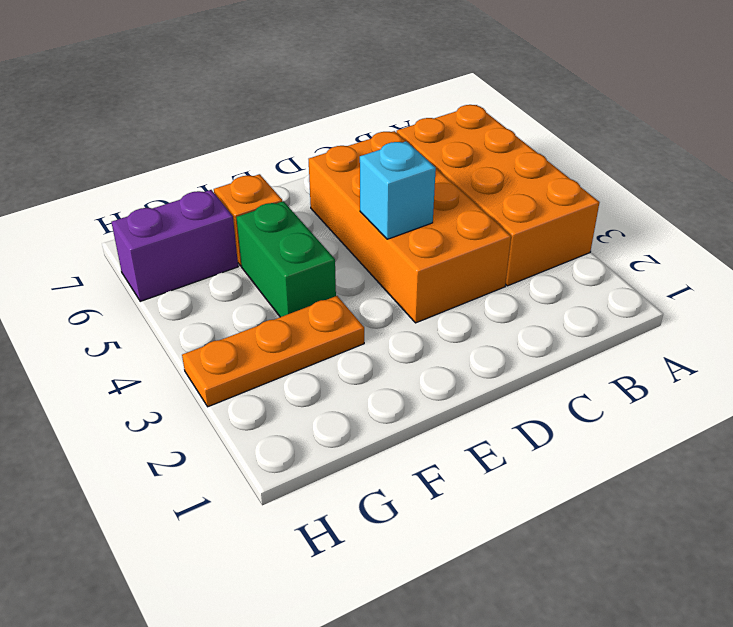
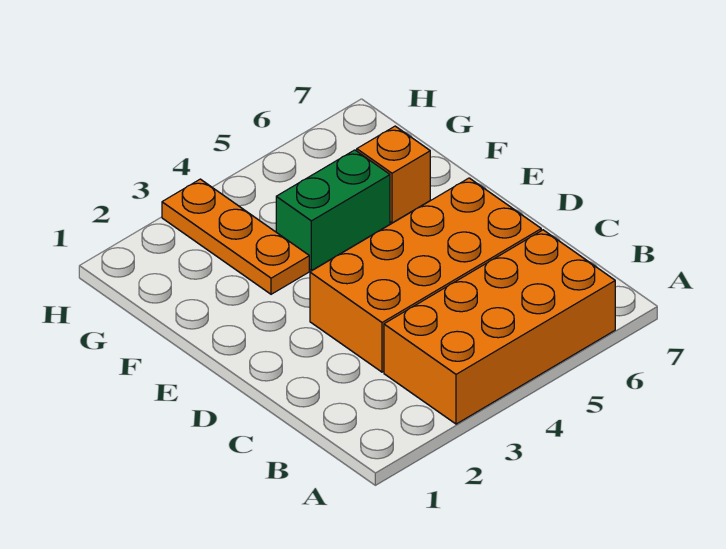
cyan brick D4 level 2 -> none
purple brick G6:H6 level 1 -> none

